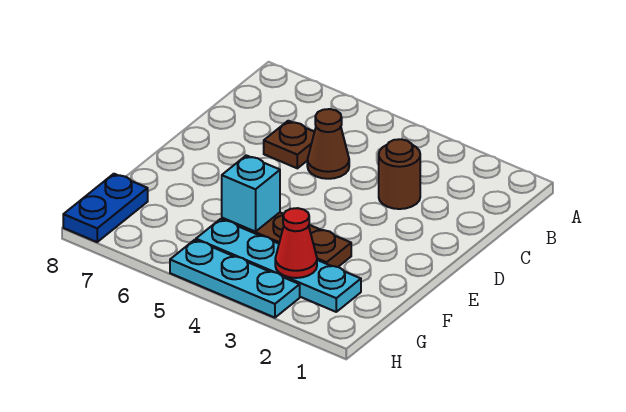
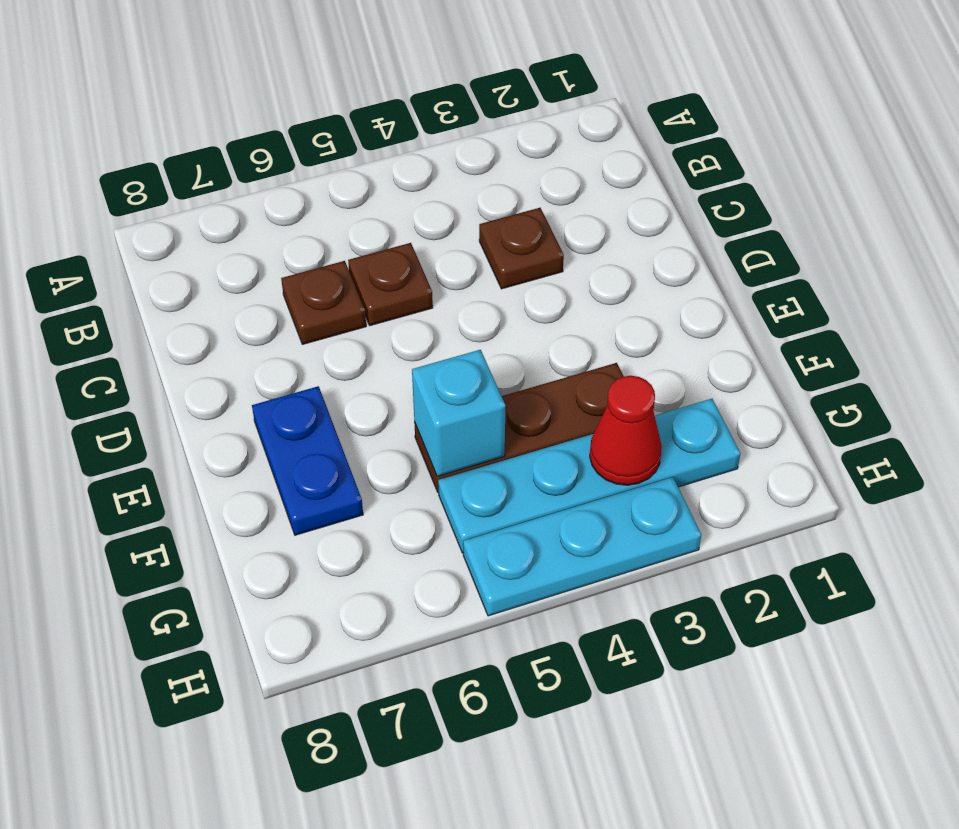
brown round brick C3 level 1 -> brown plate C3 level 1
brown cone C5 level 1 -> brown plate C5 level 1
blue plate G8:H8 level 1 -> blue plate E7:F7 level 1

